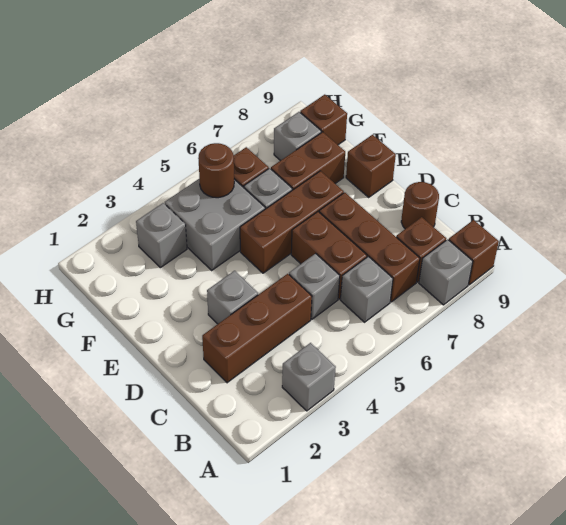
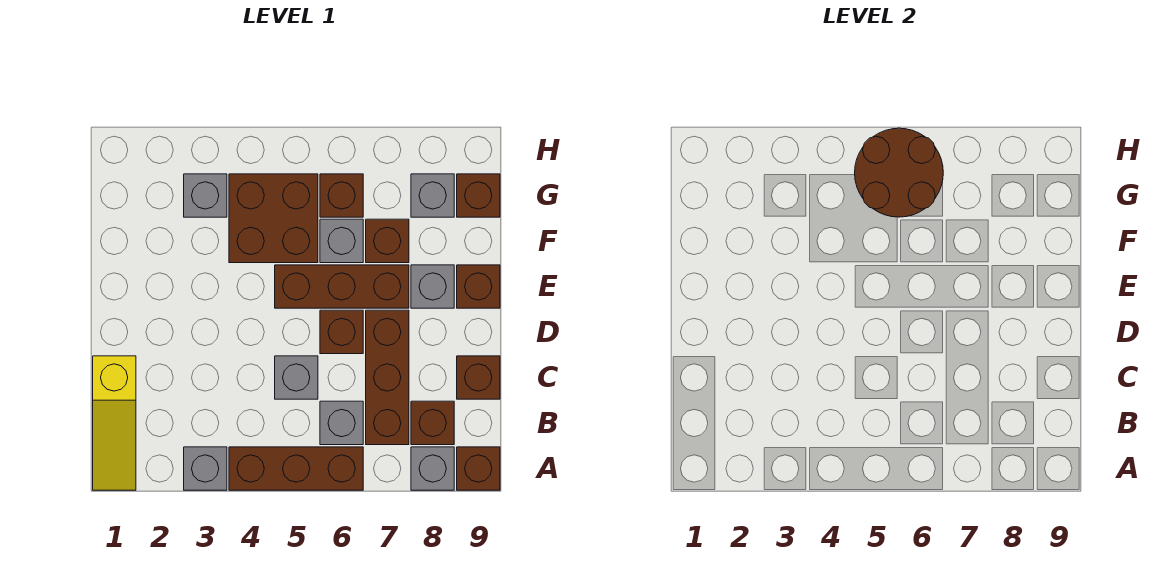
none -> yellow slope A1:C1 level 1 top C
brown brick C2:C4 level 1 -> brown brick A4:A6 level 1
brown brick C6:D6 level 1 -> brown brick D6 level 1
brown round brick C9 level 1 -> brown brick C9 level 1
grey brick D3 level 1 -> grey brick E8 level 1
grey brick F4:G5 level 1 -> brown brick F4:G5 level 1
brown brick F7:F8 level 1 -> brown brick F7 level 1
brown round brick G5 level 2 -> brown round brick G5:H6 level 2

